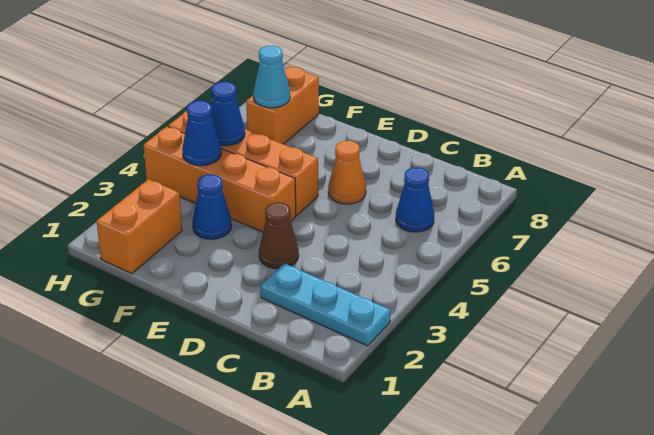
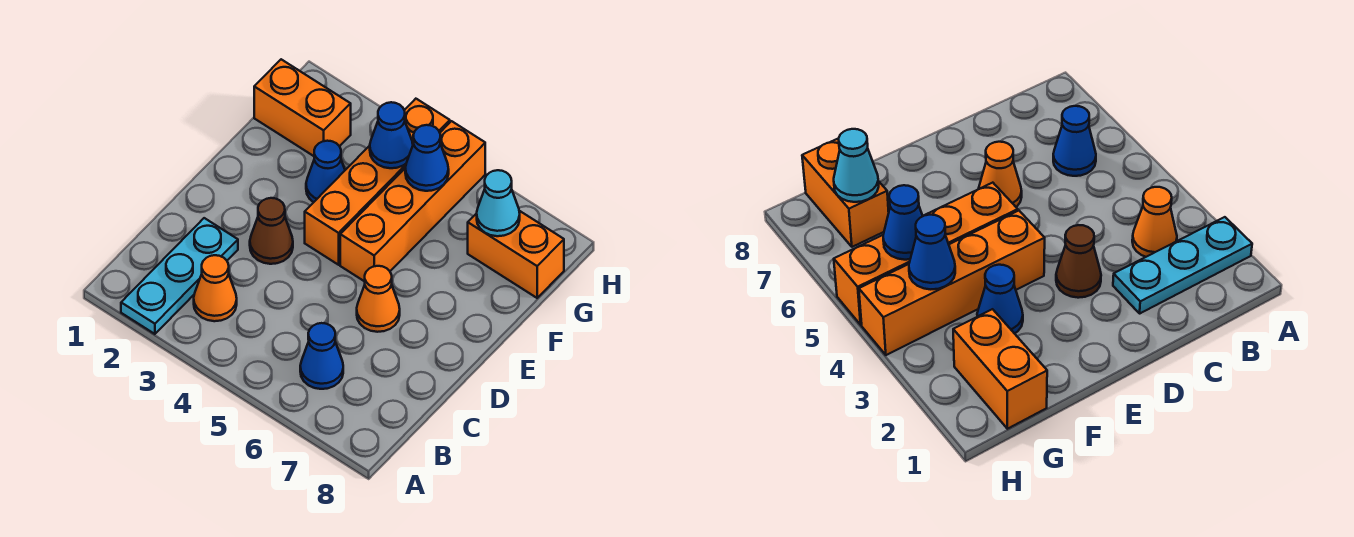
none -> orange cone B3 level 1

